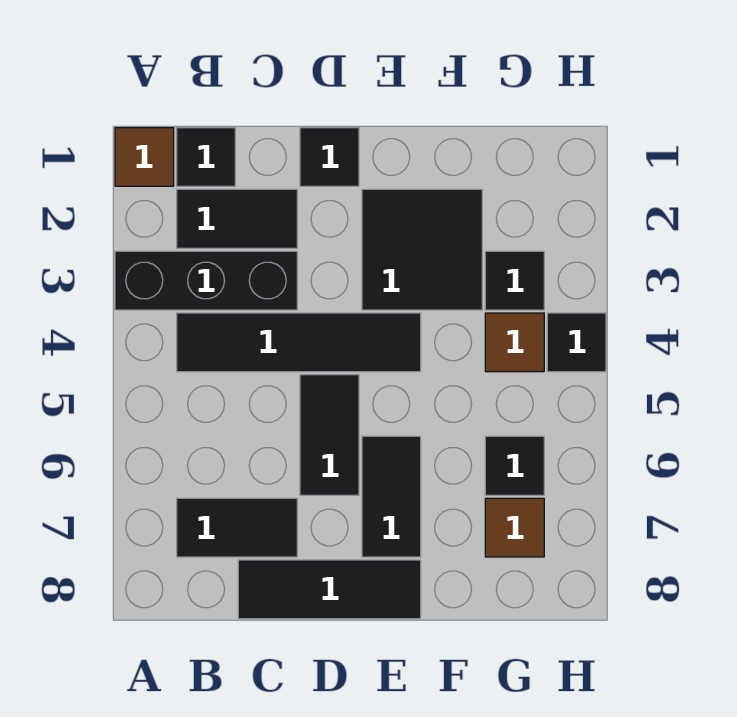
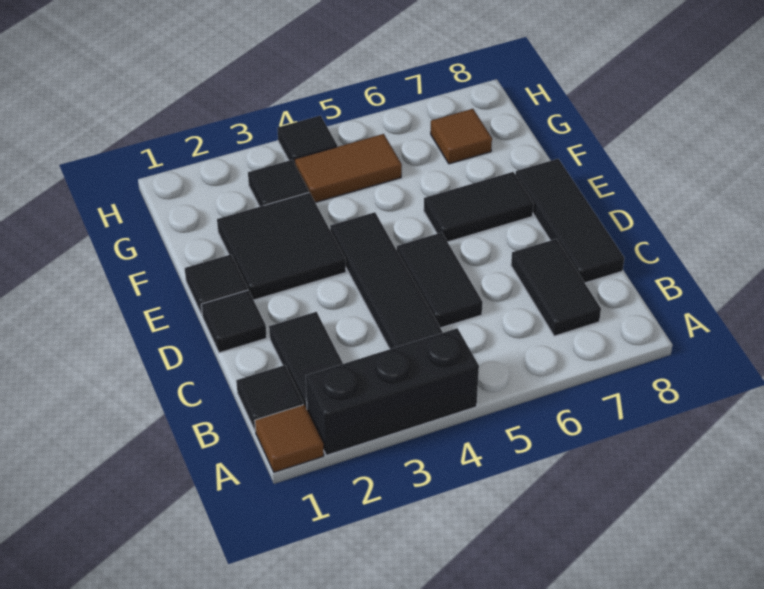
black brick A3:C3 level 1 -> black brick A2:A4 level 1
black tile D5:D6 level 1 -> black tile C5:D5 level 1
brown tile G4 level 1 -> brown tile G4:G5 level 1
black tile G6 level 1 -> black tile E1 level 1

